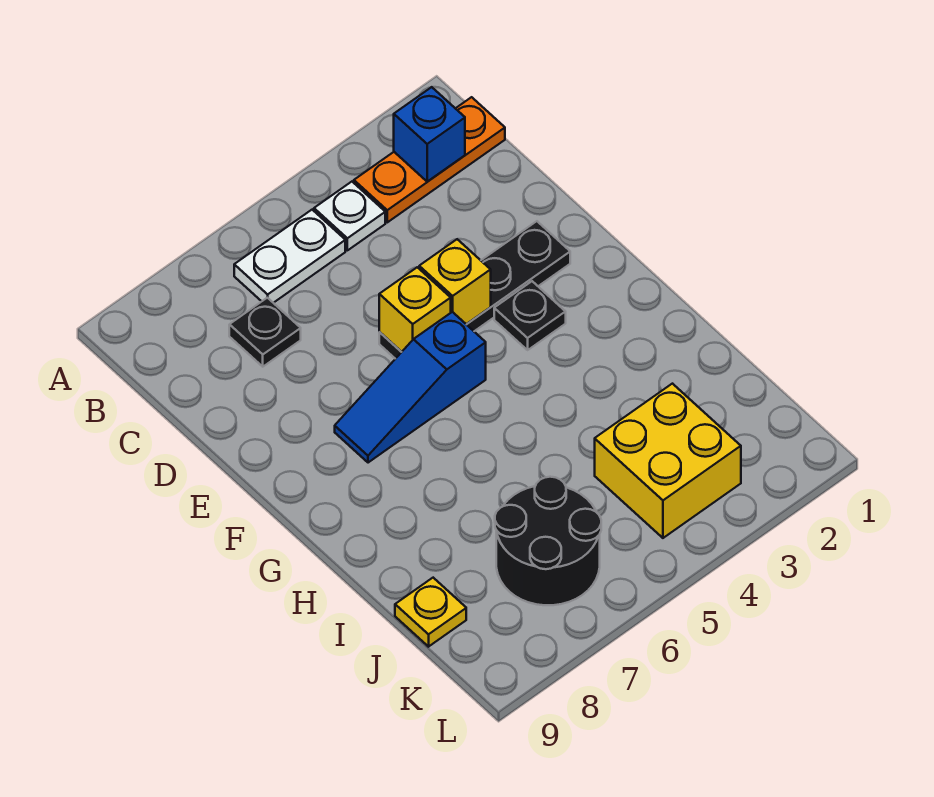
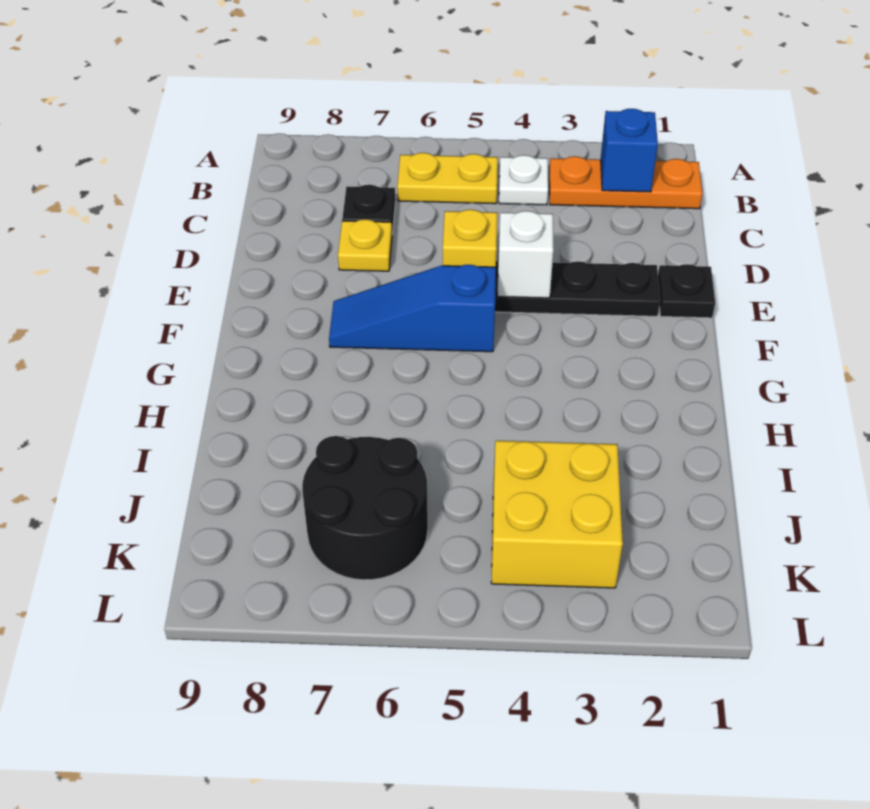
white plate B5:B6 level 1 -> yellow plate B5:B6 level 1
yellow brick E4 level 2 -> white brick E4 level 2
black plate F3 level 1 -> black plate E1 level 1
yellow plate J9 level 1 -> yellow plate D7 level 1

